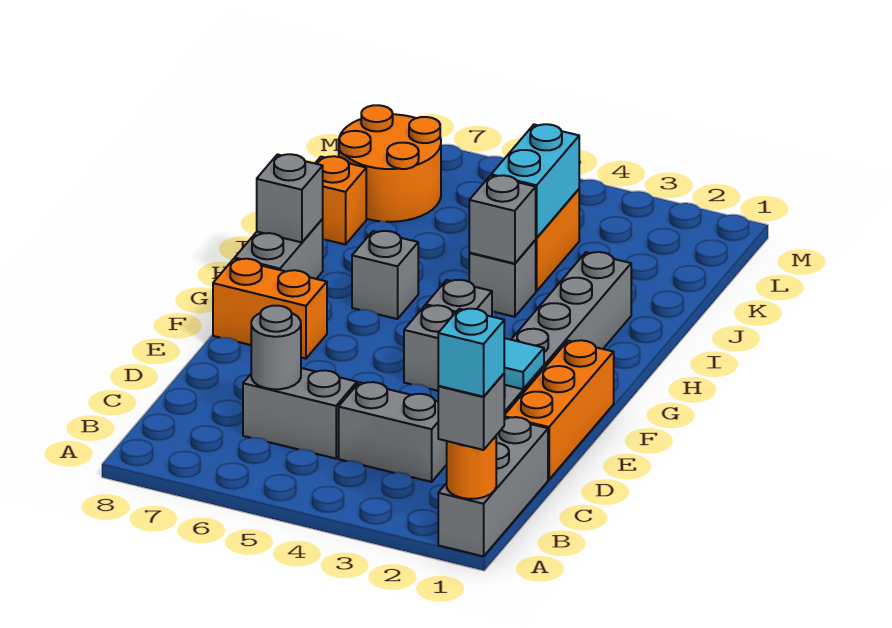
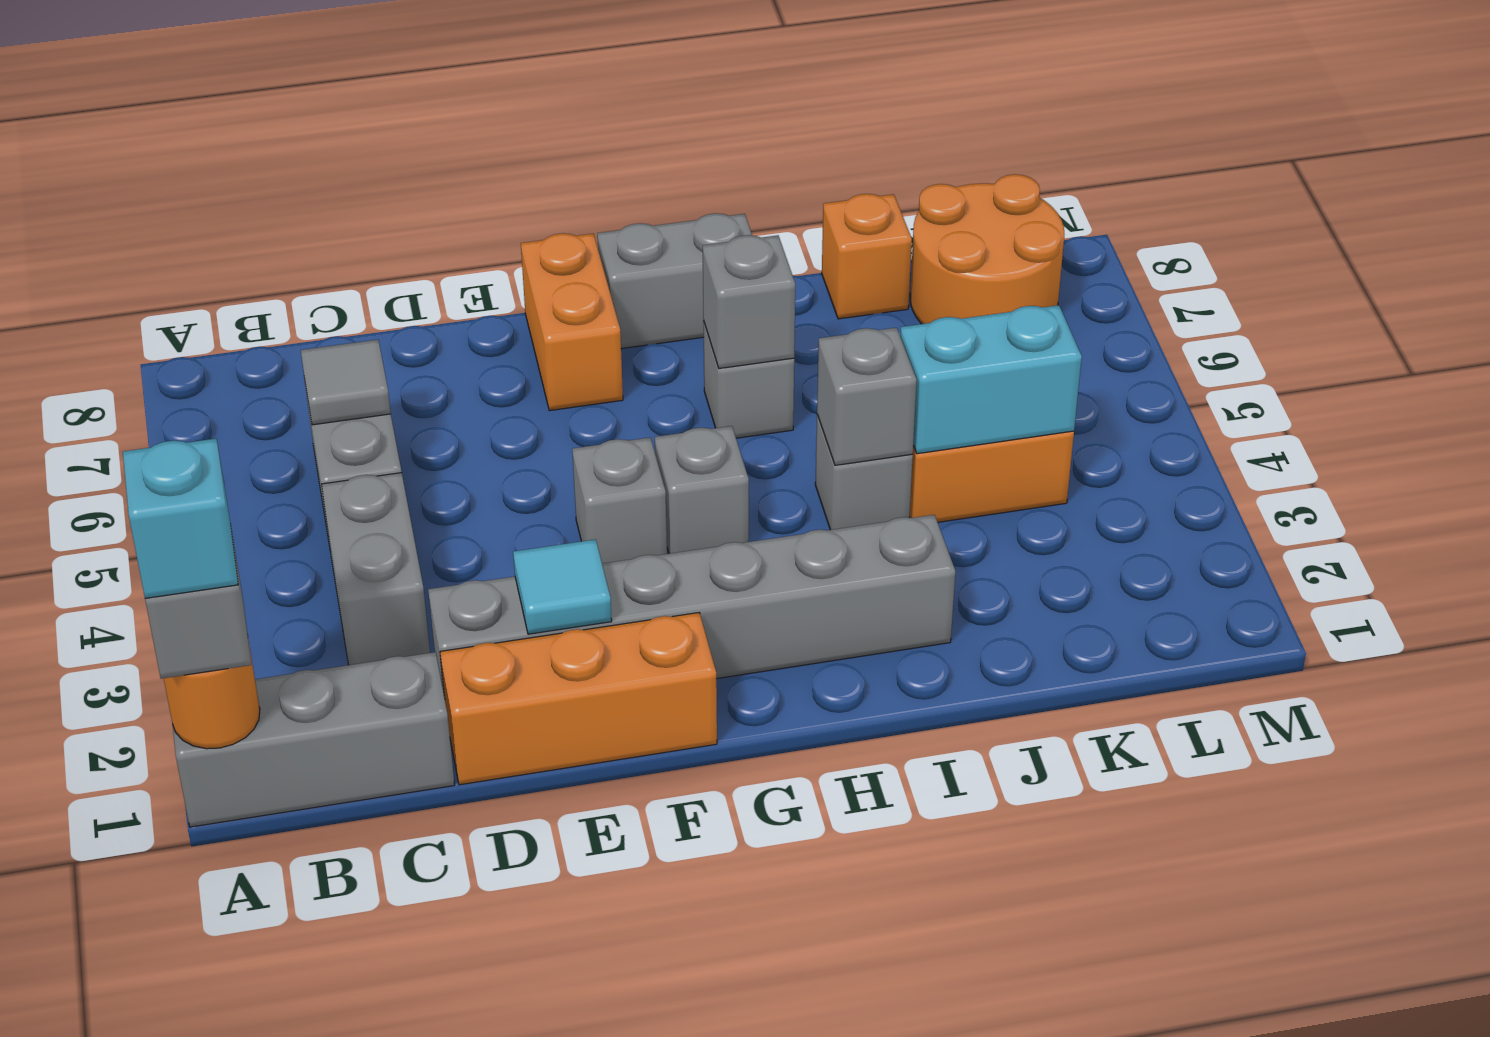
grey round brick C6 level 2 -> grey tile C6 level 2
grey brick H8 level 2 -> grey brick H6 level 2

